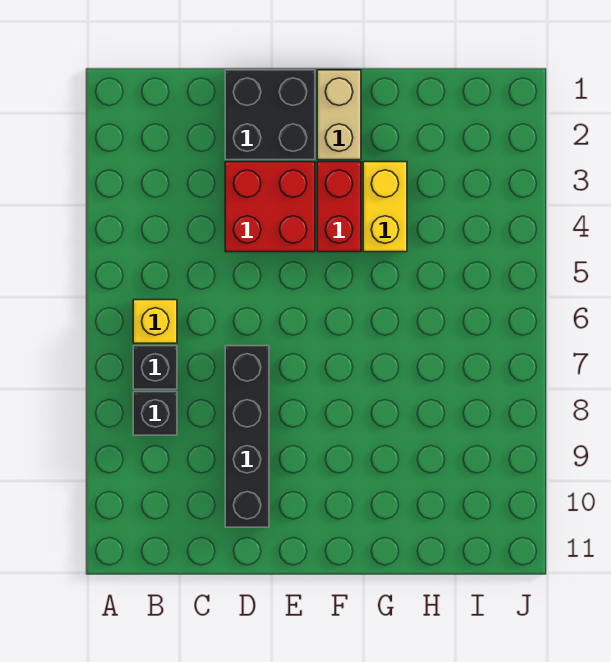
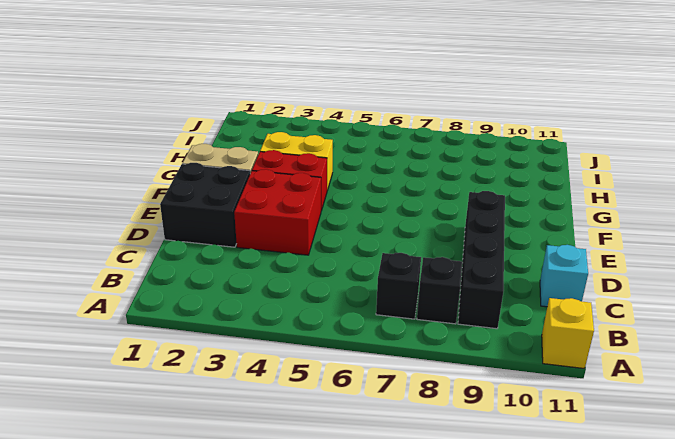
yellow brick B6 level 1 -> yellow brick A11 level 1
none -> cyan brick C11 level 1
black brick D7:D10 level 1 -> black brick B9:E9 level 1

